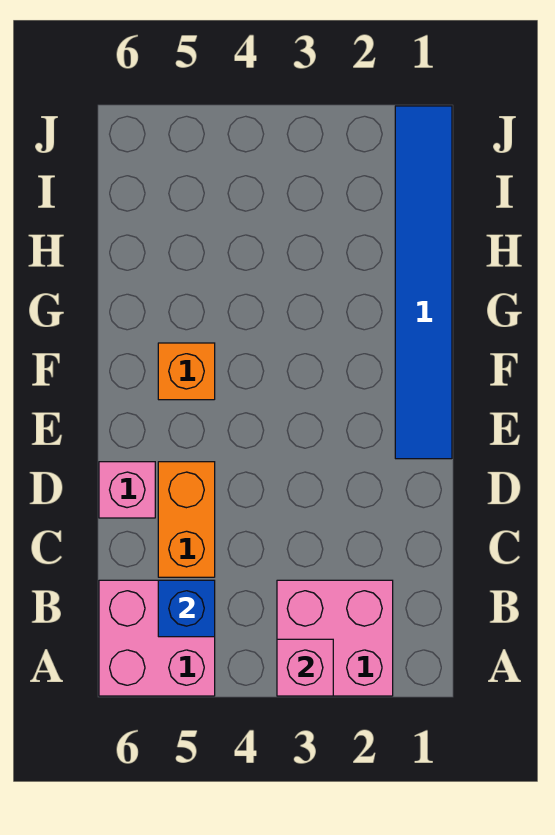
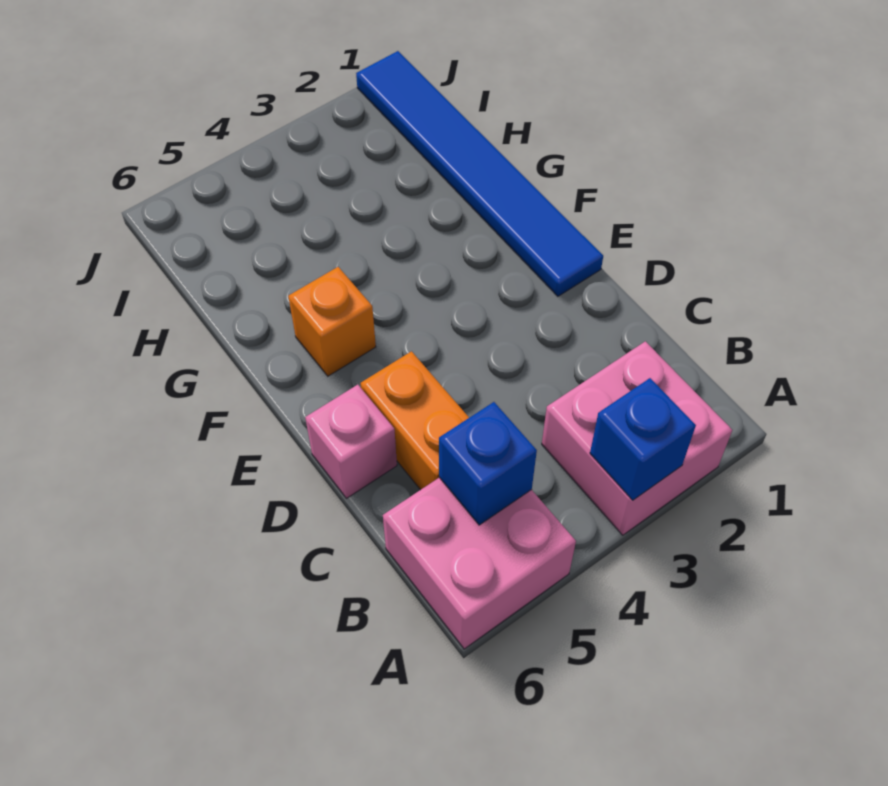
pink brick A3 level 2 -> blue brick A3 level 2

